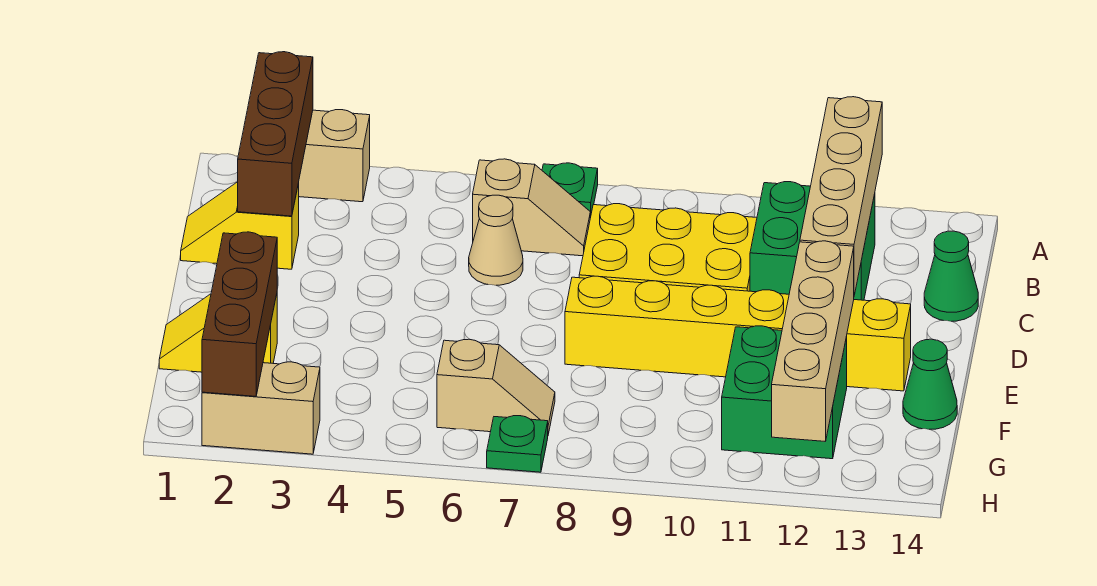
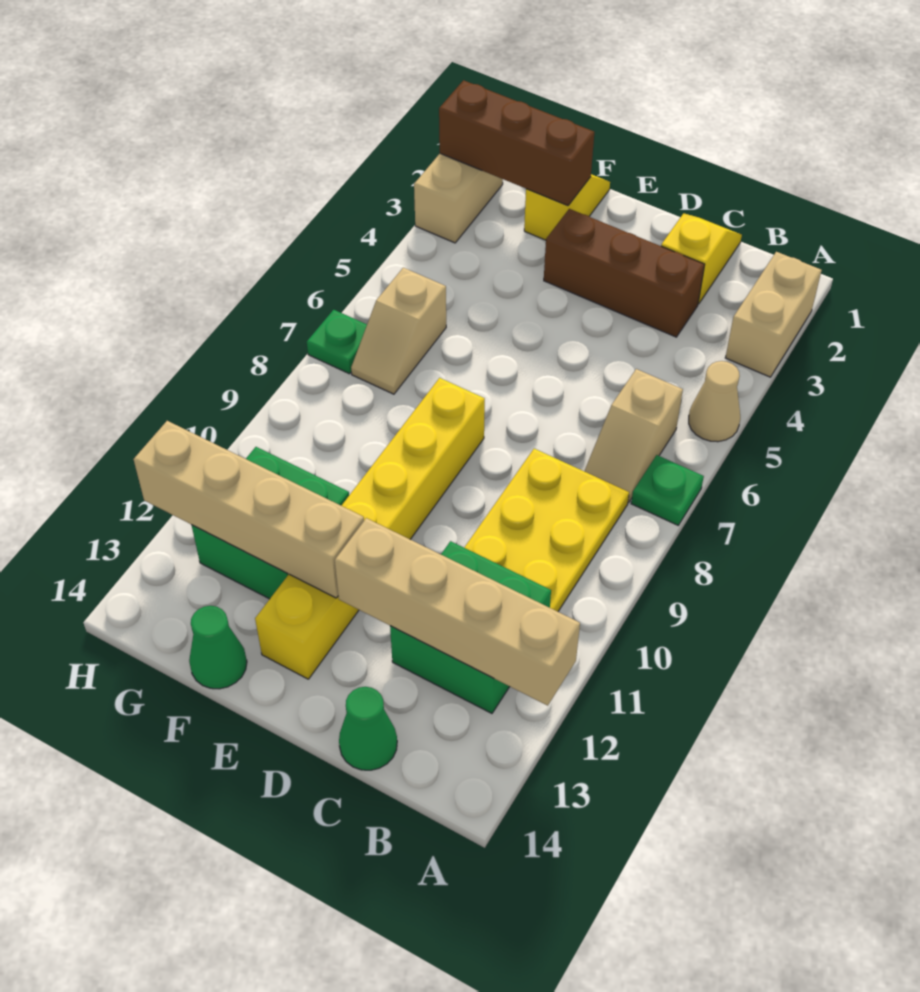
brown brick A2:C2 level 2 -> brown brick C3:E3 level 1
tan cone C6 level 1 -> tan cone A5 level 1

